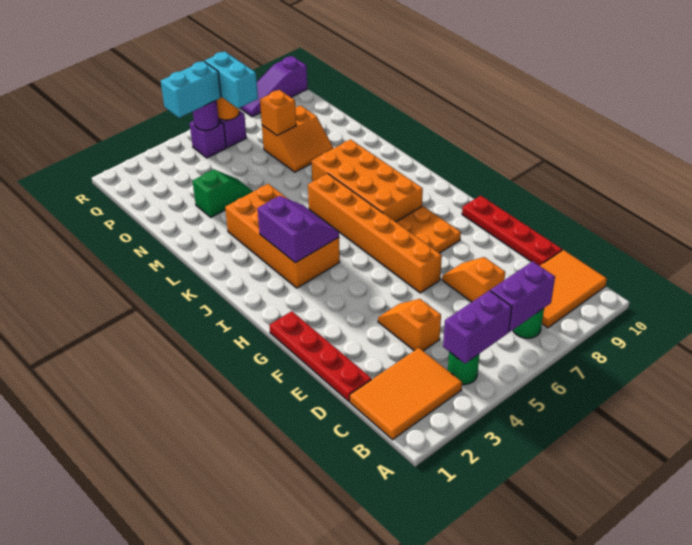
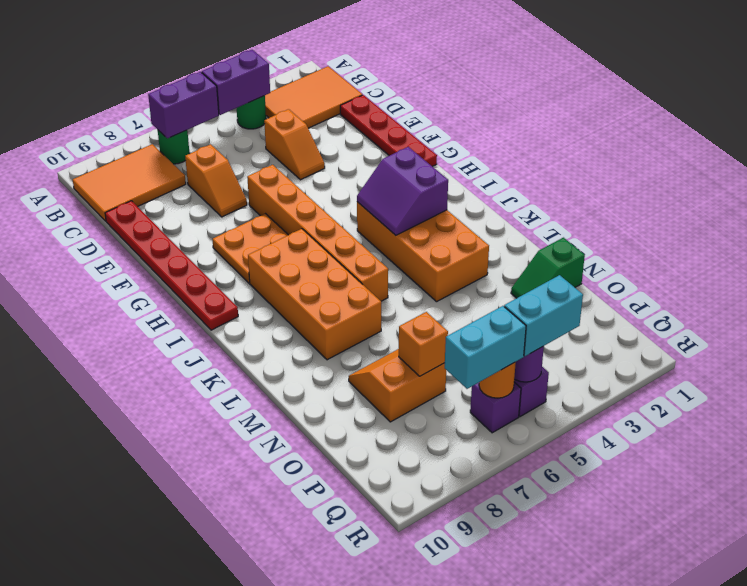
red plate D10:G10 level 1 -> red plate D10:I10 level 1
green slope N3:N4 level 1 top 3 -> green slope N1:N2 level 1 top 1
cyan brick P6:Q6 level 3 -> cyan brick Q6:Q7 level 3
purple slope R8:R10 level 1 top 10 -> none

